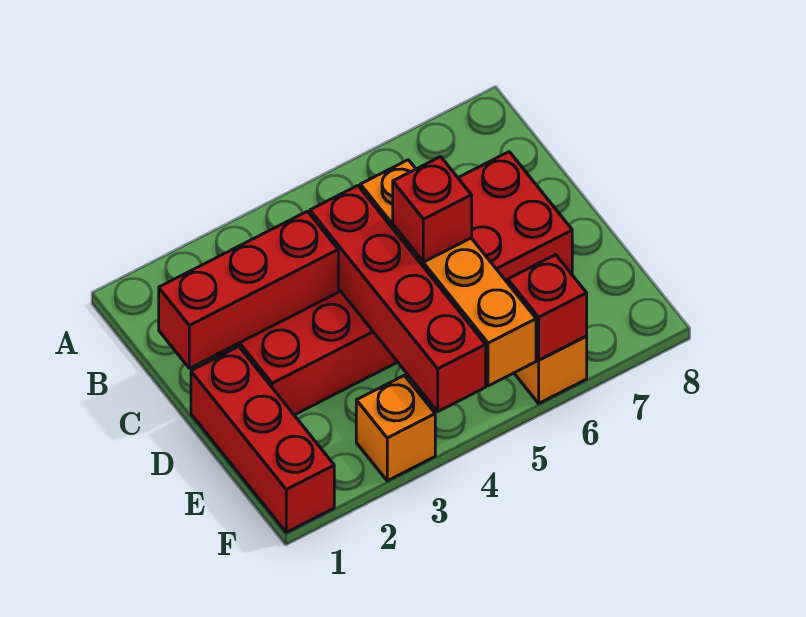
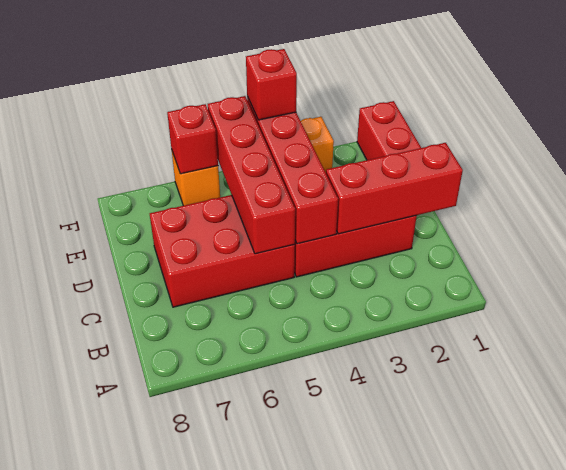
orange brick C5:F5 level 2 -> red brick C5:F5 level 2
red brick D5 level 3 -> red brick F4 level 3

